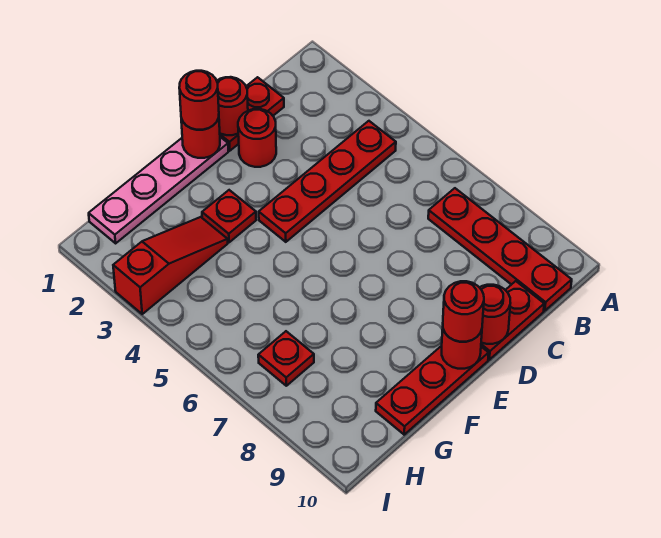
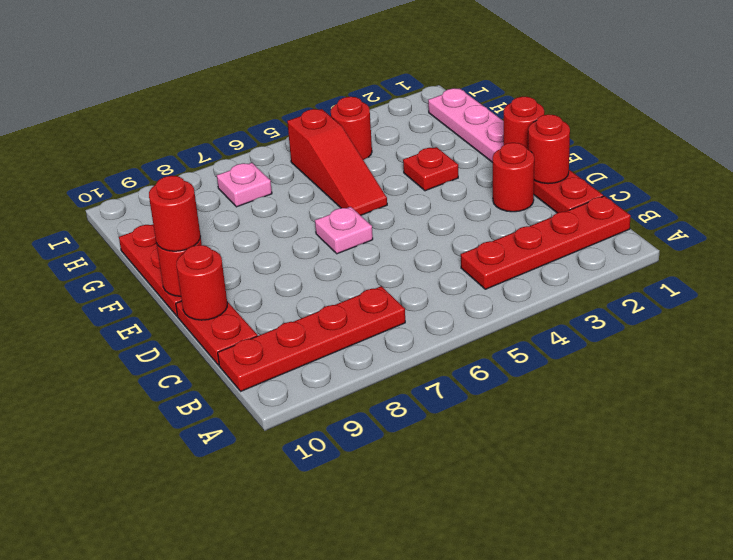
red plate B4:E4 level 1 -> red plate B1:B4 level 1
red round brick E1 level 3 -> red round brick H4 level 1
none -> pink plate E6 level 1
red slope G3:I3 level 1 top I -> red slope F5:H5 level 1 top H
red plate H7 level 1 -> pink plate H7 level 1

